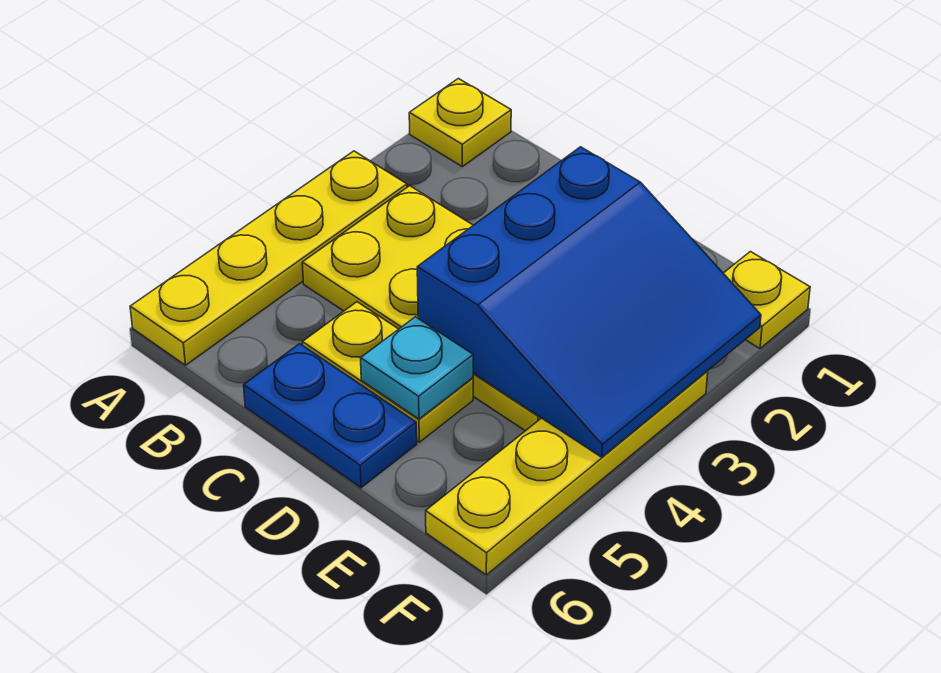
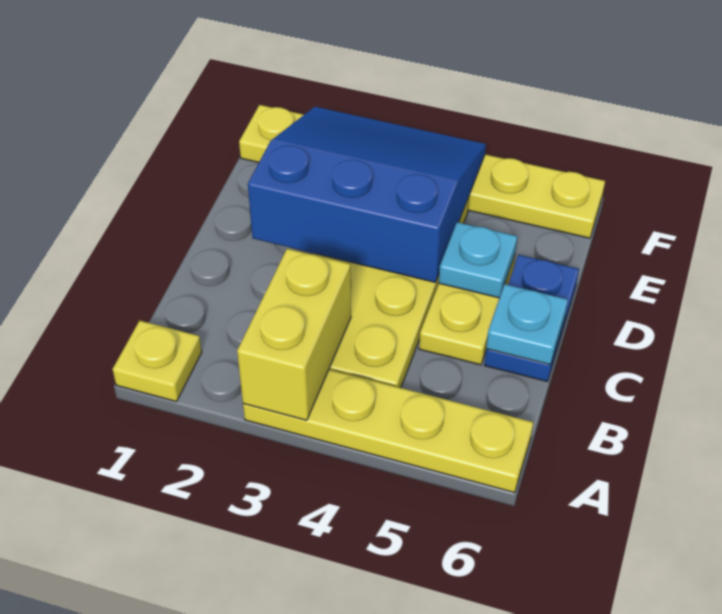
none -> yellow brick A3:B3 level 2
none -> cyan plate C6 level 2

